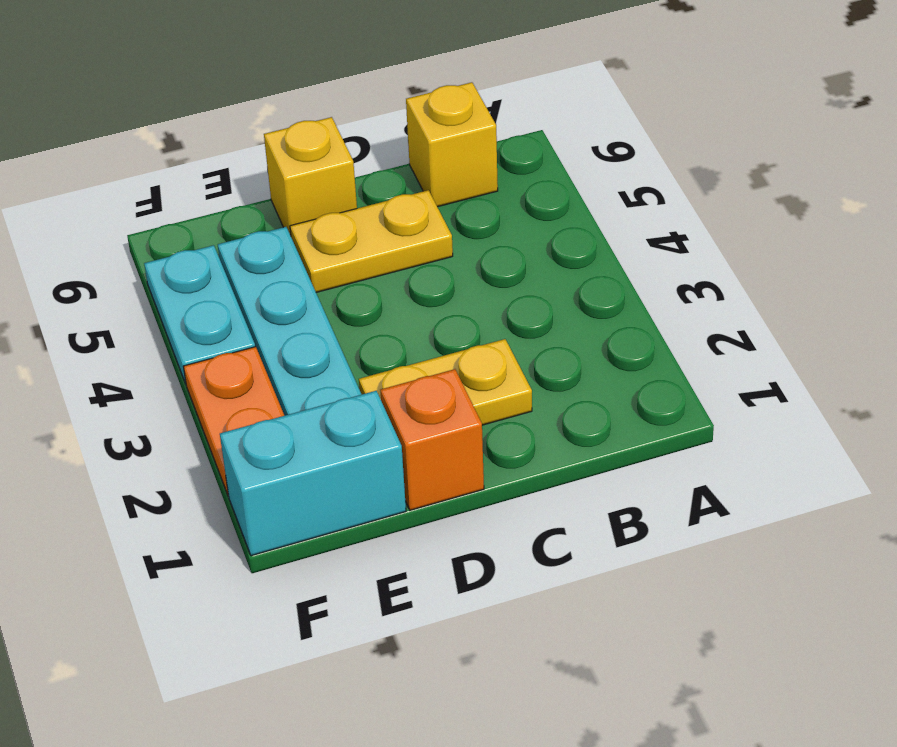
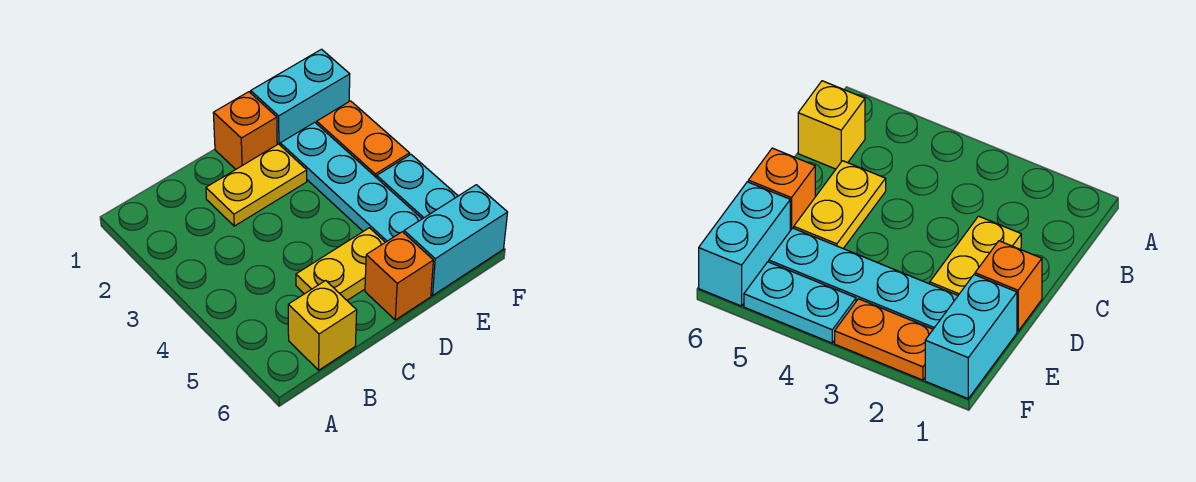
yellow brick D6 level 1 -> orange brick D6 level 1
none -> cyan brick E6:F6 level 1

